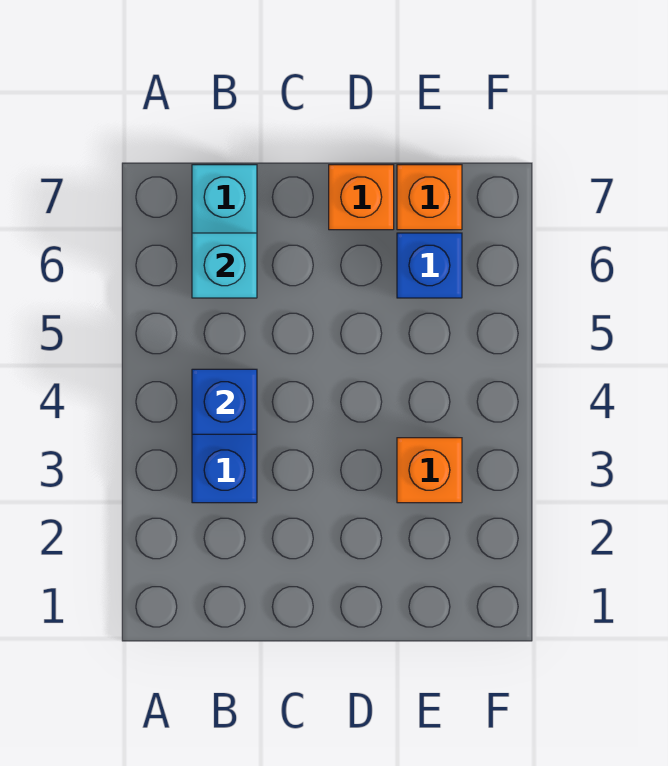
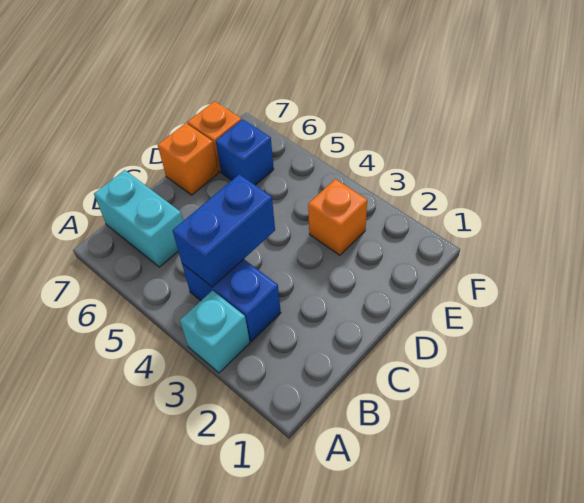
blue brick B4 level 2 -> blue brick B4:C4 level 2
cyan brick B6 level 2 -> cyan brick A3 level 1

